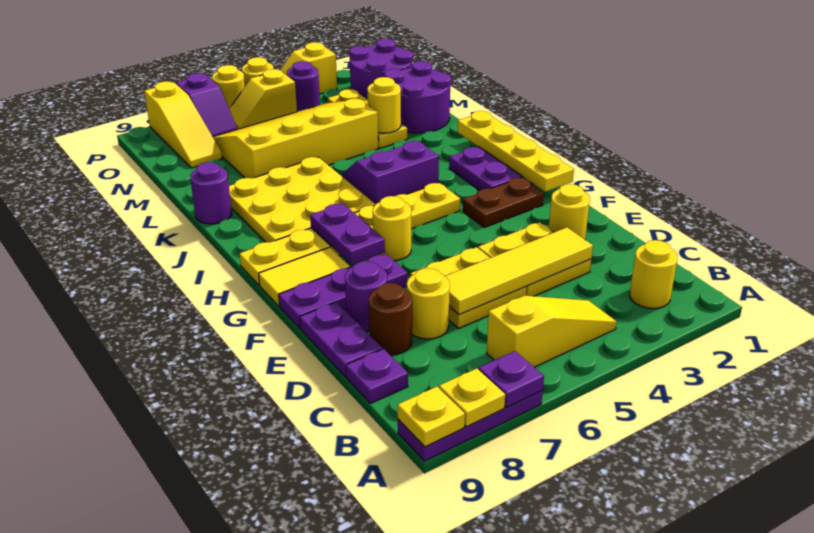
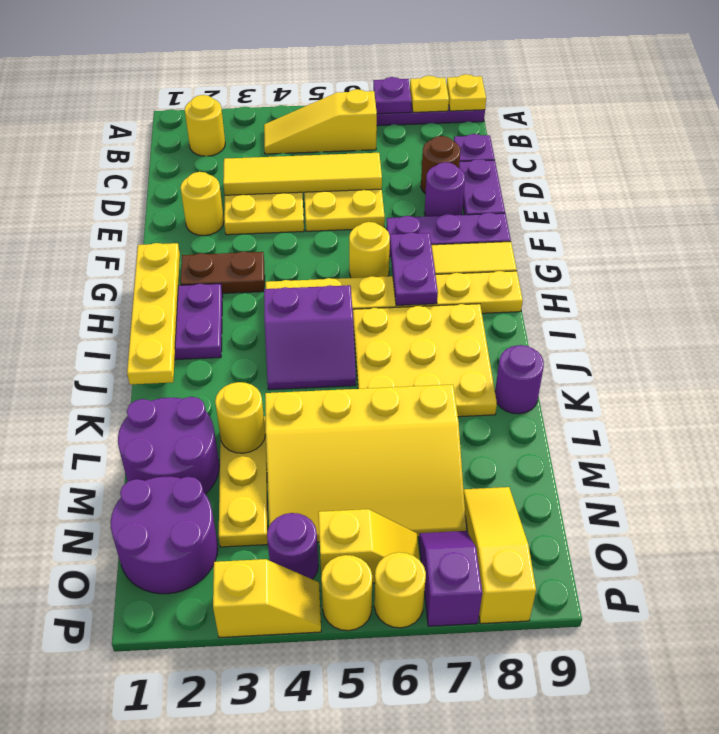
yellow round brick D7 level 1 -> none

